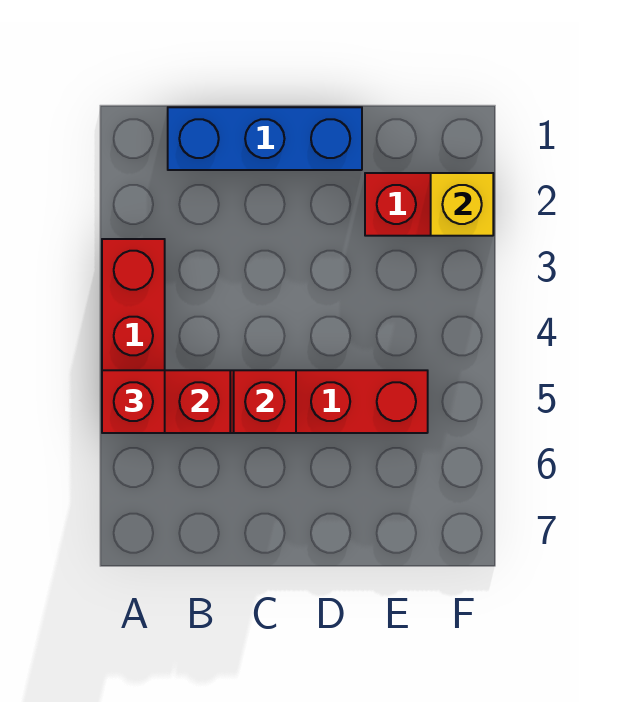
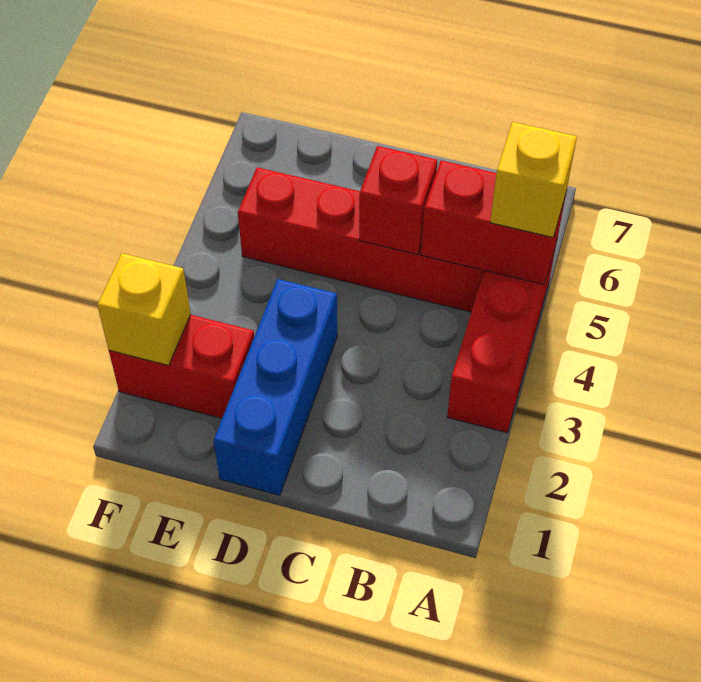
red brick A5 level 3 -> yellow brick A5 level 3
blue brick B1:D1 level 1 -> blue brick D1:D3 level 1

